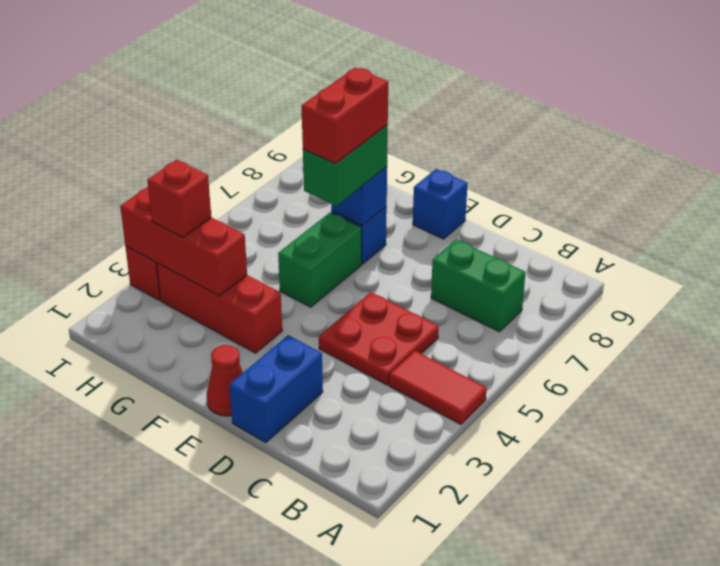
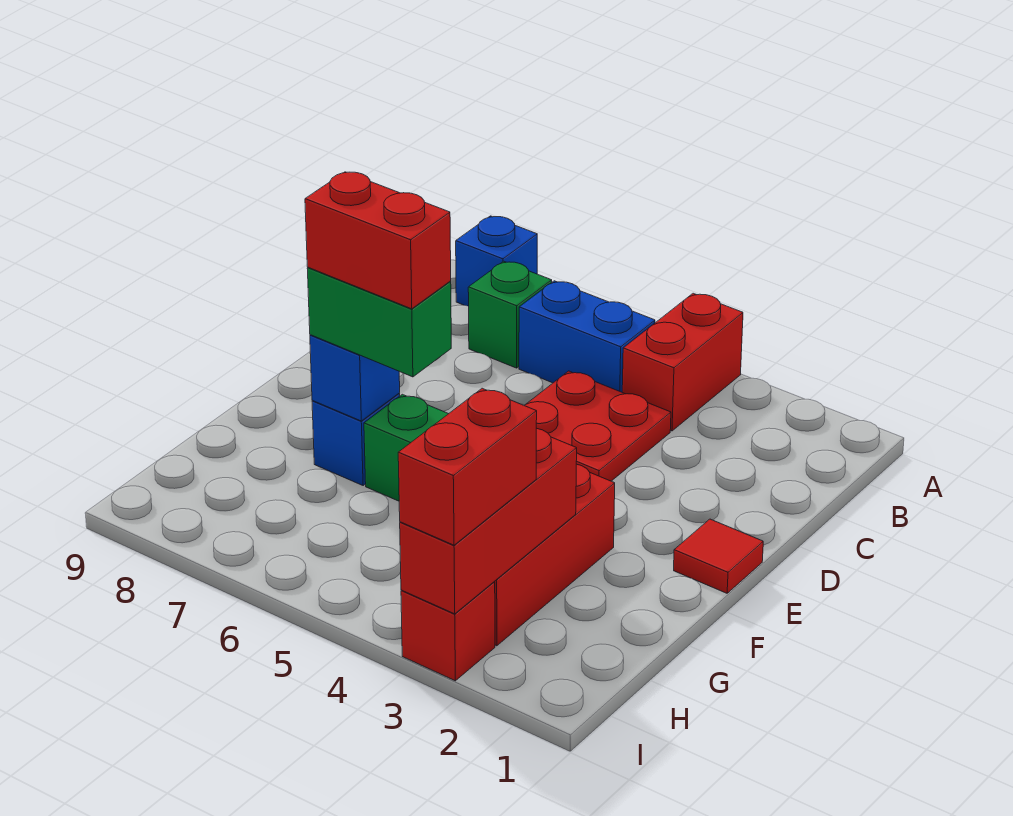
red tile A4:B4 level 1 -> red brick A4:B4 level 1
green brick B7:C7 level 1 -> green brick B7 level 1
blue brick D1:D2 level 1 -> blue brick B5:B6 level 1
red cone E1 level 1 -> red tile E1 level 1
blue brick E9 level 1 -> blue brick A8 level 1
red brick H3 level 3 -> red brick H3:I3 level 3

